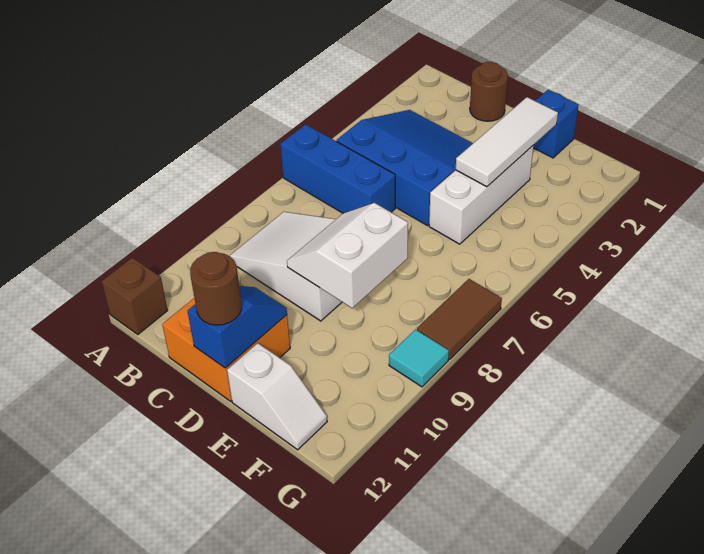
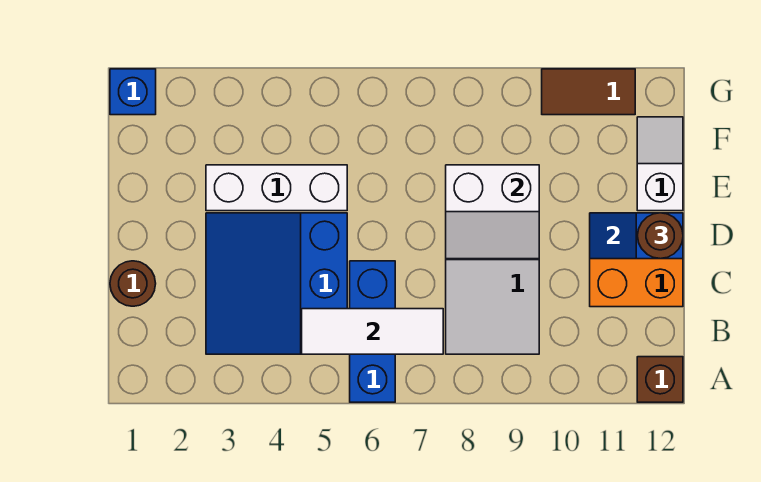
blue brick E1 level 1 -> blue brick G1 level 1
white tile E2:E4 level 2 -> white tile B5:B7 level 2
brown tile G7:G8 level 1 -> brown tile G10:G11 level 1
cyan tile G9 level 1 -> none

